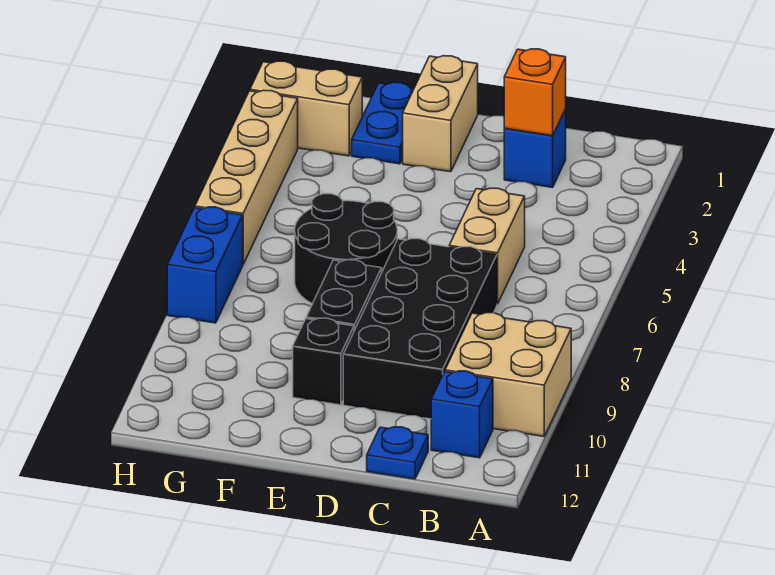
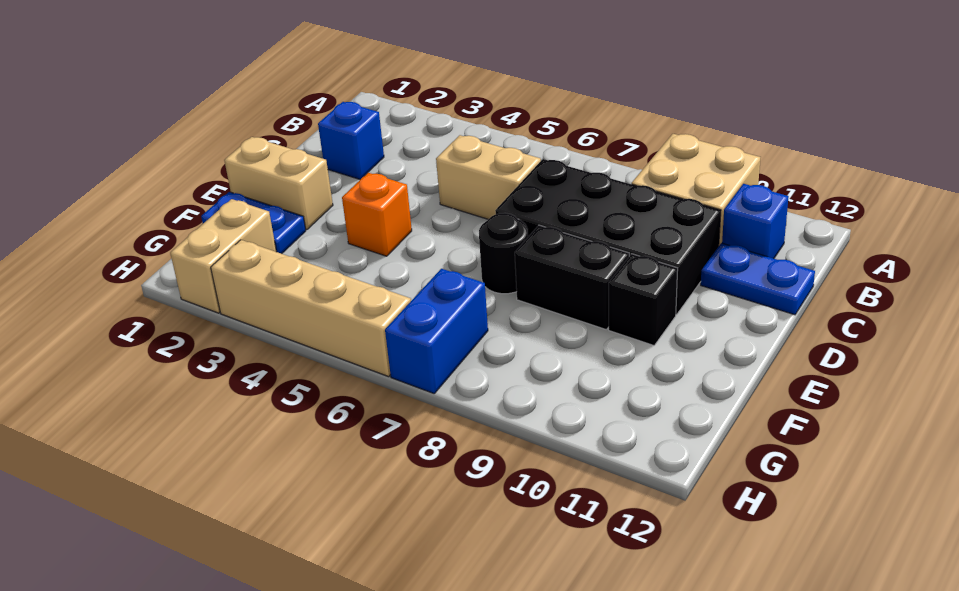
orange brick C2 level 2 -> orange brick E4 level 1
blue plate C12 level 1 -> blue plate C11:C12 level 1
black round brick E6:F7 level 1 -> black round brick E7 level 1
blue brick H7:H8 level 1 -> blue brick G7:H7 level 1

